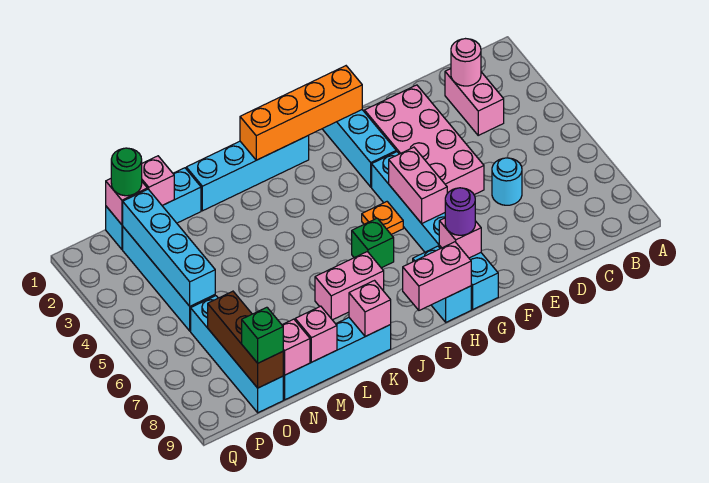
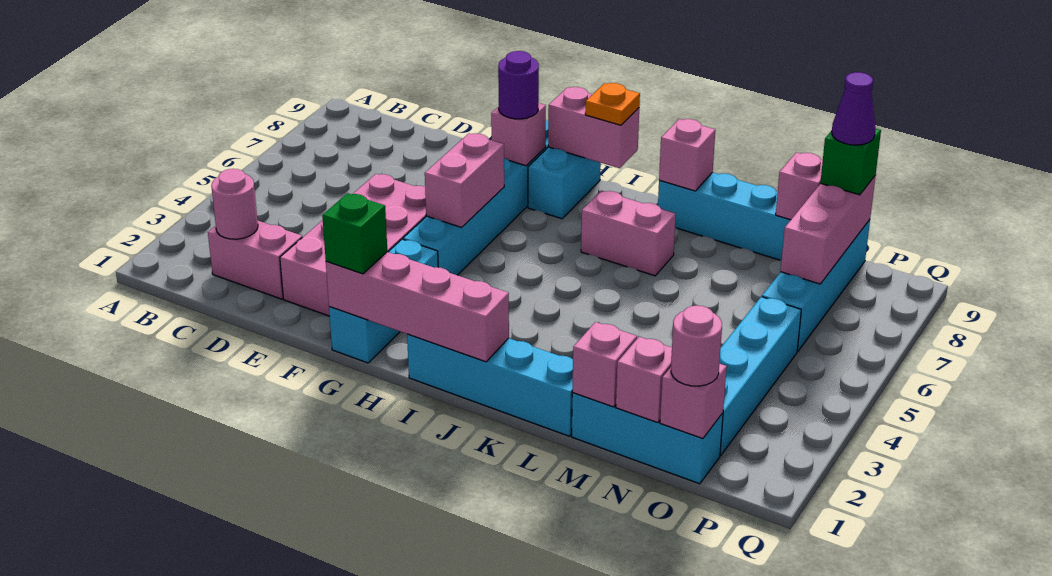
pink brick C2:C3 level 1 -> pink brick C2:D2 level 1
cyan round brick D6 level 1 -> none
orange brick G1:J1 level 2 -> pink brick G1:J1 level 2
orange plate H5 level 1 -> orange plate I9 level 3
green brick I6 level 1 -> green brick G1 level 3
pink brick M9 level 2 -> pink brick M1 level 2
green round brick O1 level 3 -> pink round brick O1 level 3
cyan brick O2:O5 level 2 -> none
brown brick O7:O9 level 2 -> pink brick O7:O9 level 2
none -> purple cone O9 level 4

